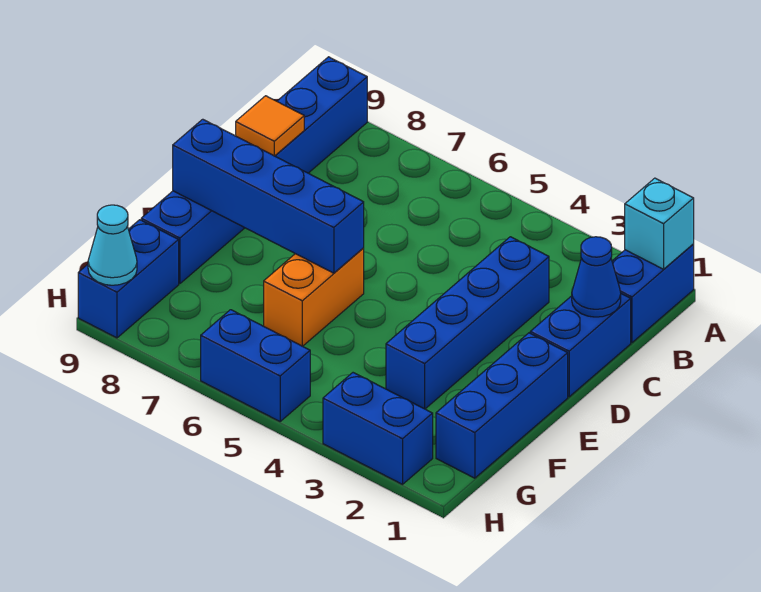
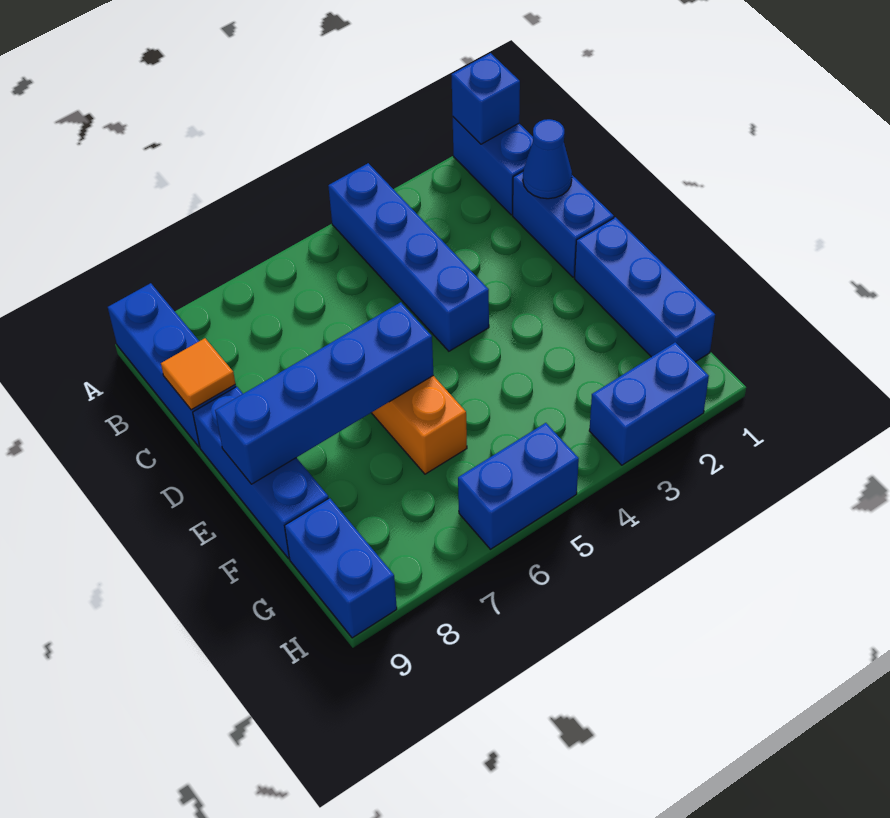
cyan brick A1 level 2 -> blue brick A1 level 2
blue brick C3:F3 level 1 -> blue brick A4:D4 level 1
cyan cone H9 level 2 -> none

